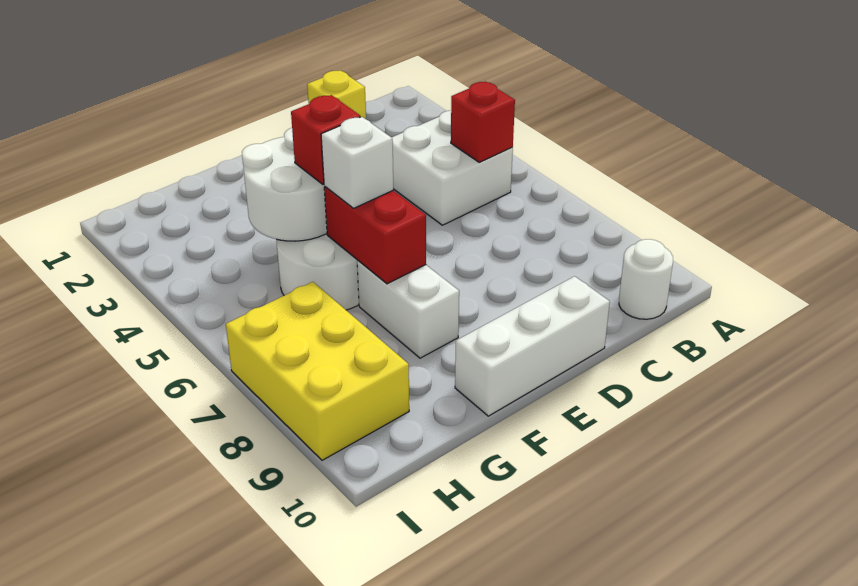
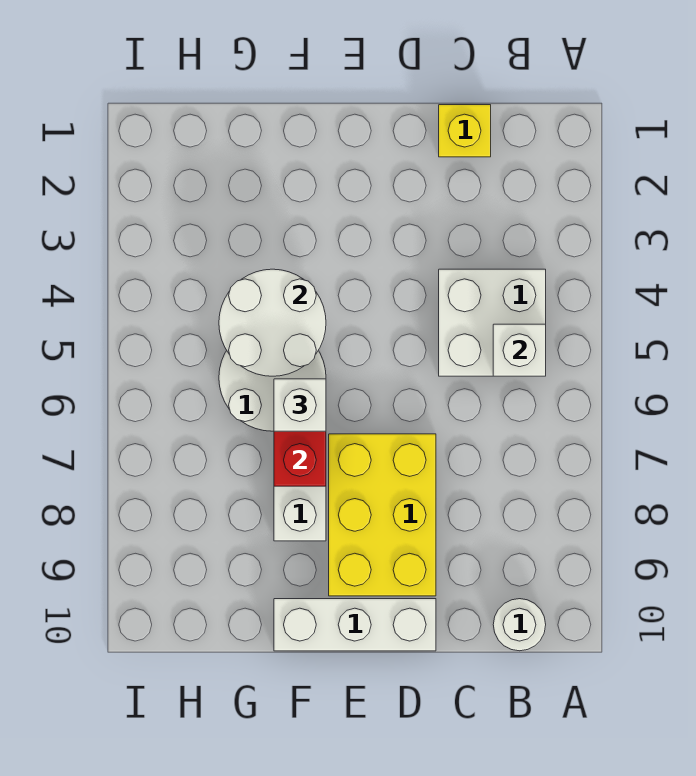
red brick B5 level 2 -> white brick B5 level 2
red brick F5 level 3 -> none
yellow brick H7:I9 level 1 -> yellow brick D7:E9 level 1

